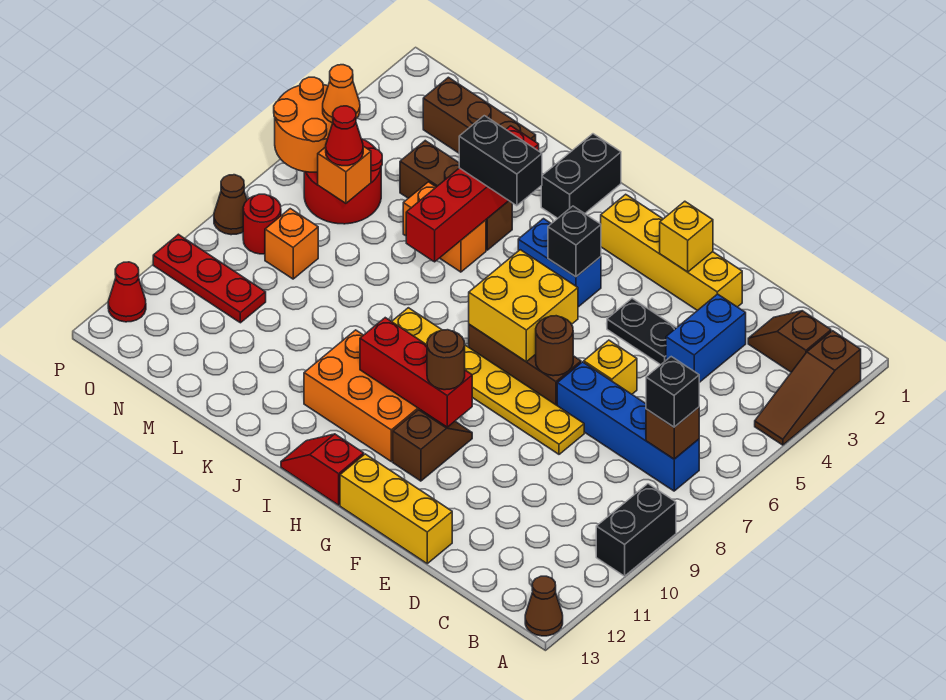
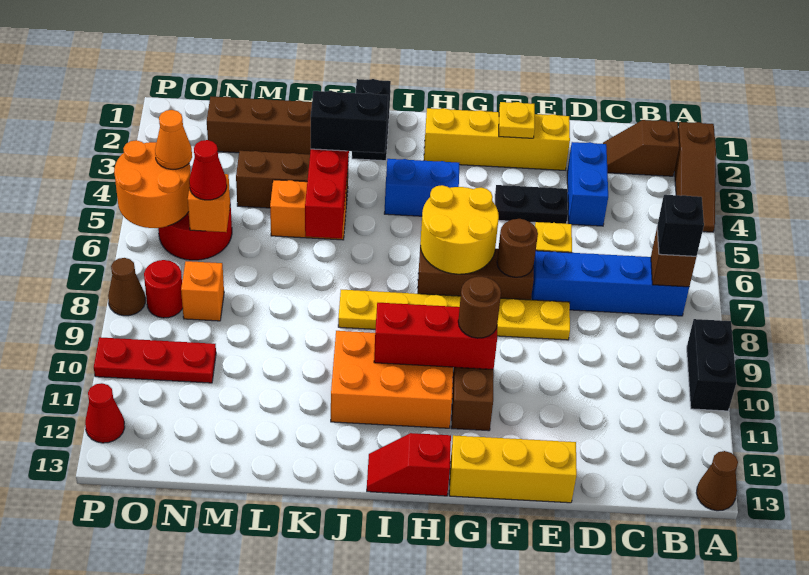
yellow brick F2 level 2 -> yellow plate F2 level 2
yellow brick G6:H7 level 2 -> yellow round brick G6:H7 level 2
black brick H4 level 2 -> none

